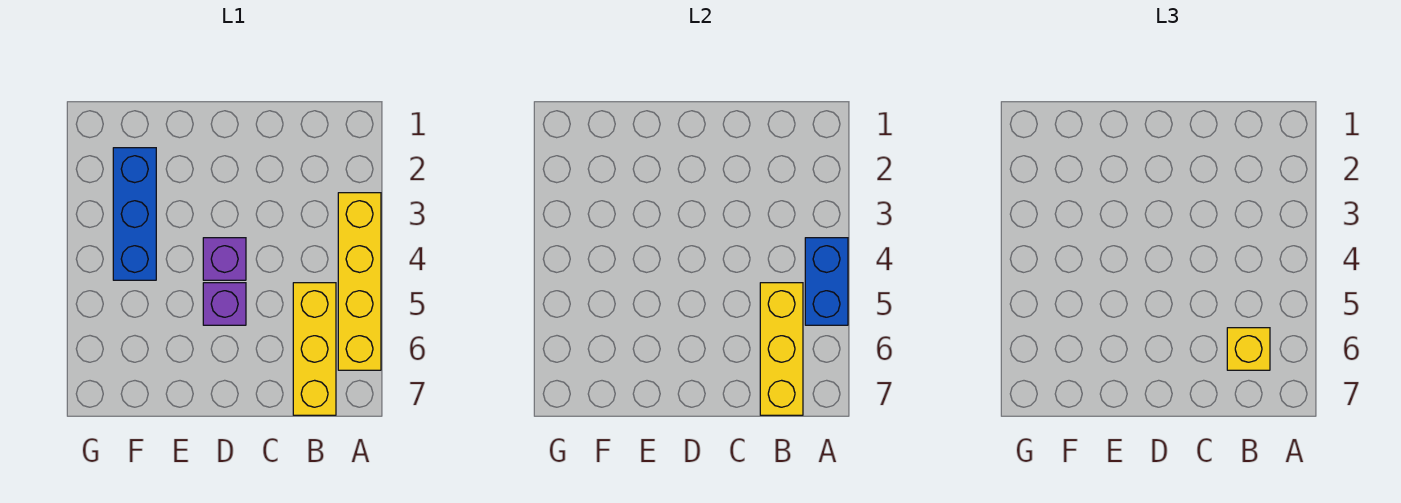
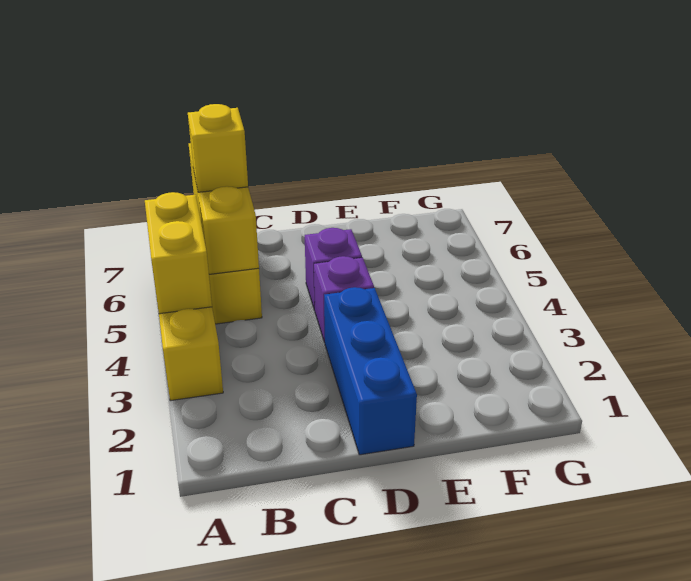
blue brick A4:A5 level 2 -> yellow brick A4:A5 level 2
blue brick F2:F4 level 1 -> blue brick D1:D3 level 1

